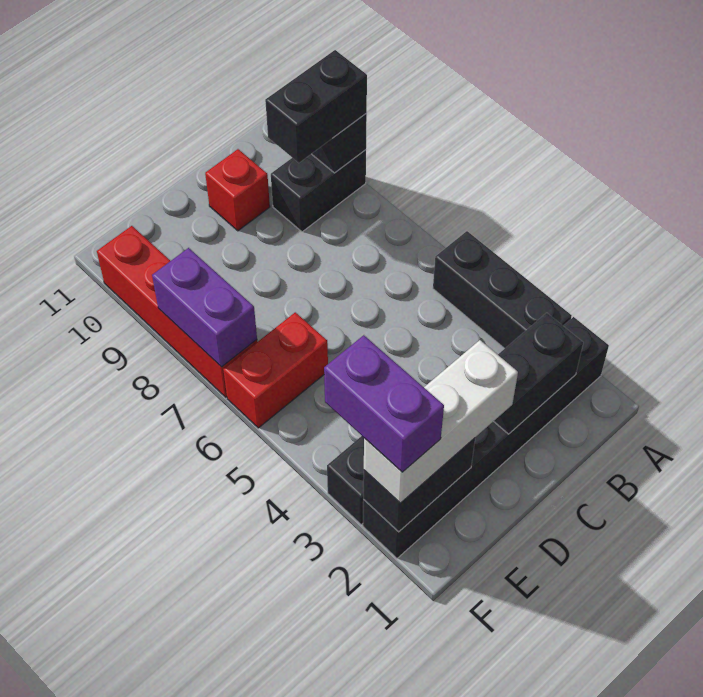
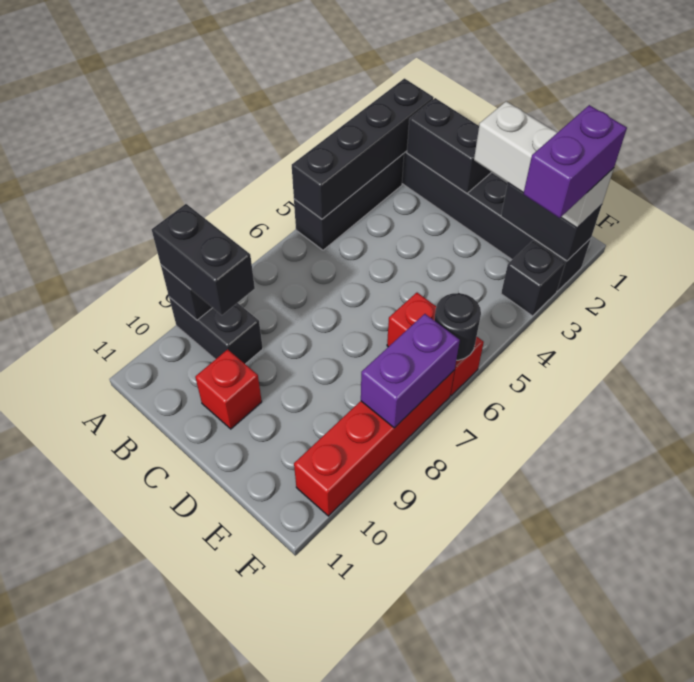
none -> black brick A2:A5 level 2
none -> black round brick F6 level 2

